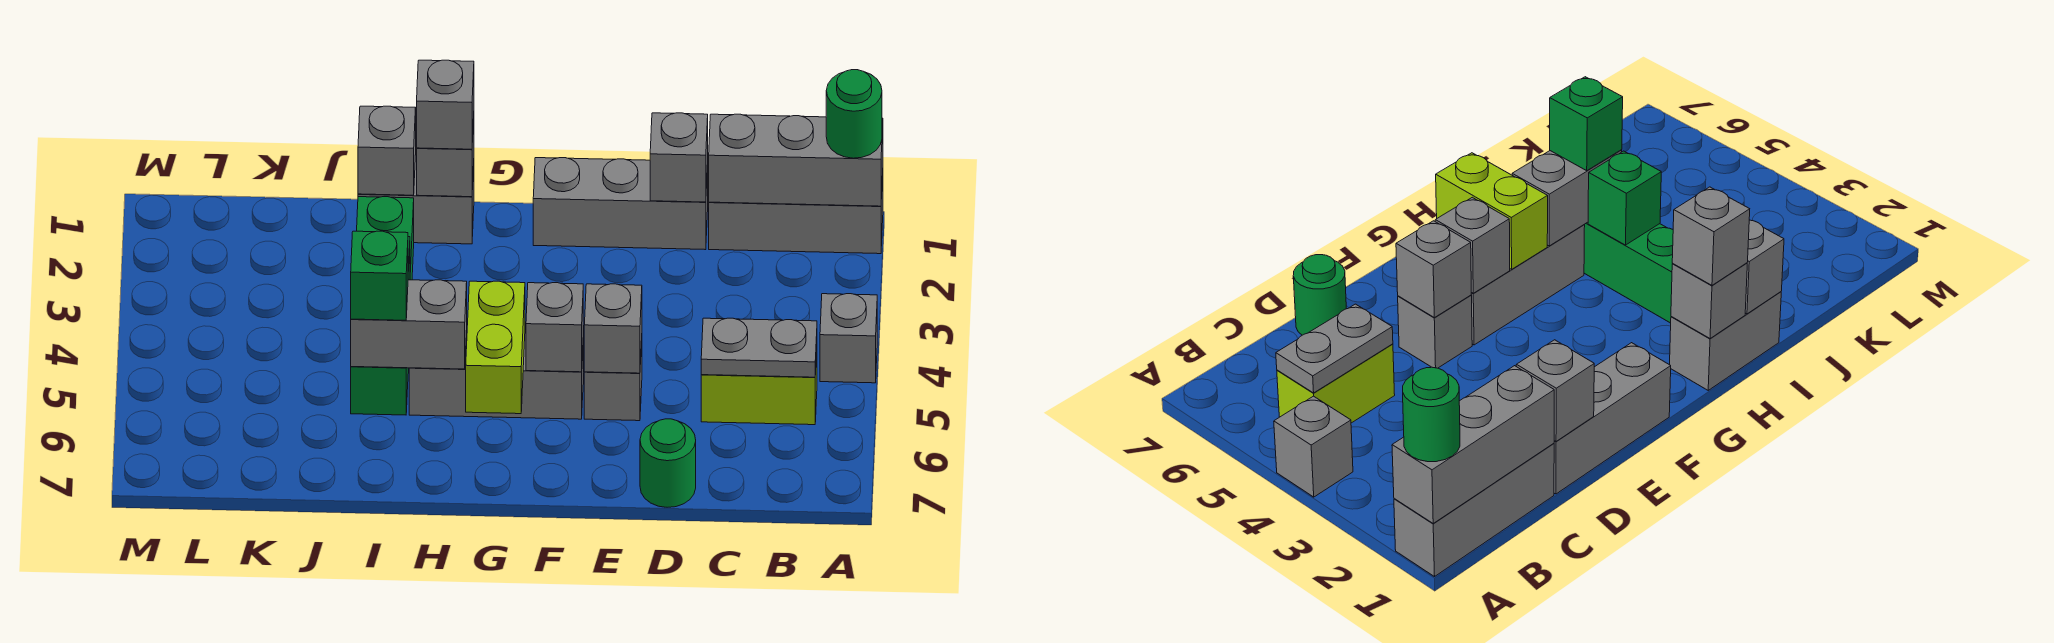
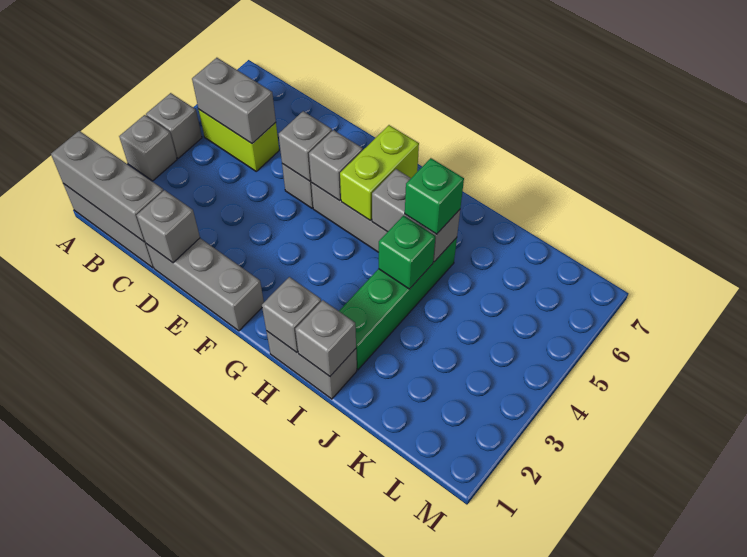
green round brick A1 level 3 -> none
grey plate B5:C5 level 2 -> grey brick B5:C5 level 2
green round brick D7 level 1 -> none
grey brick H1 level 3 -> grey brick A3 level 1

